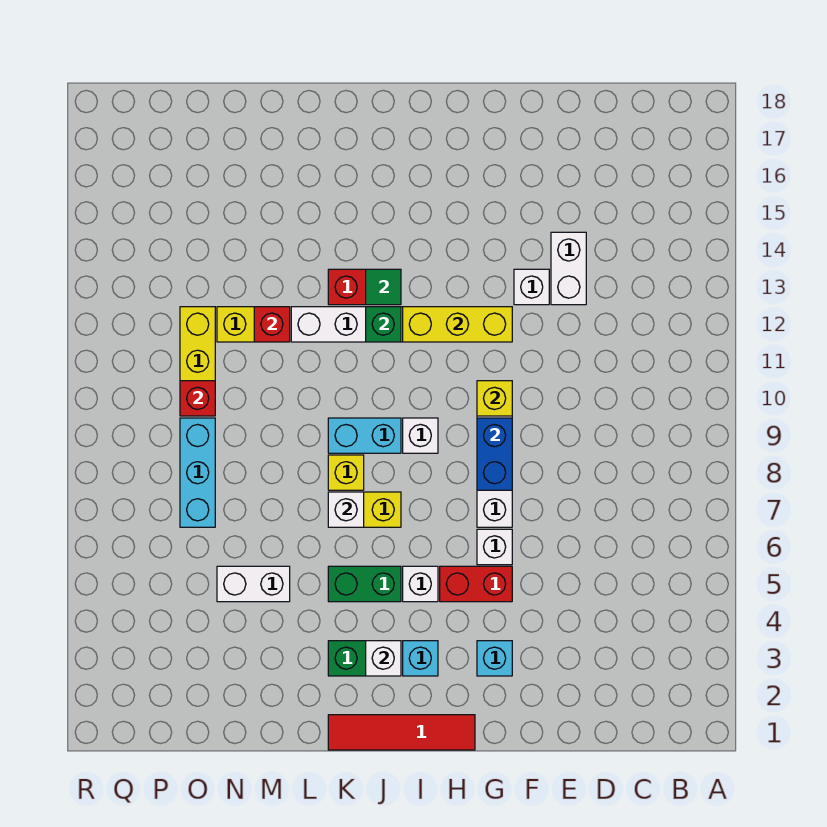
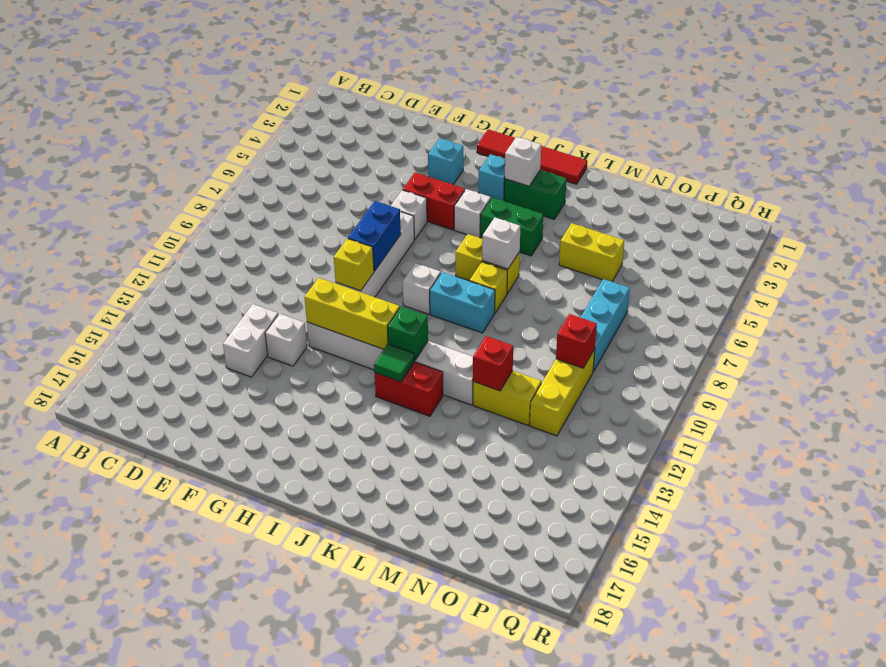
white brick M5:N5 level 1 -> yellow brick M5:N5 level 1

